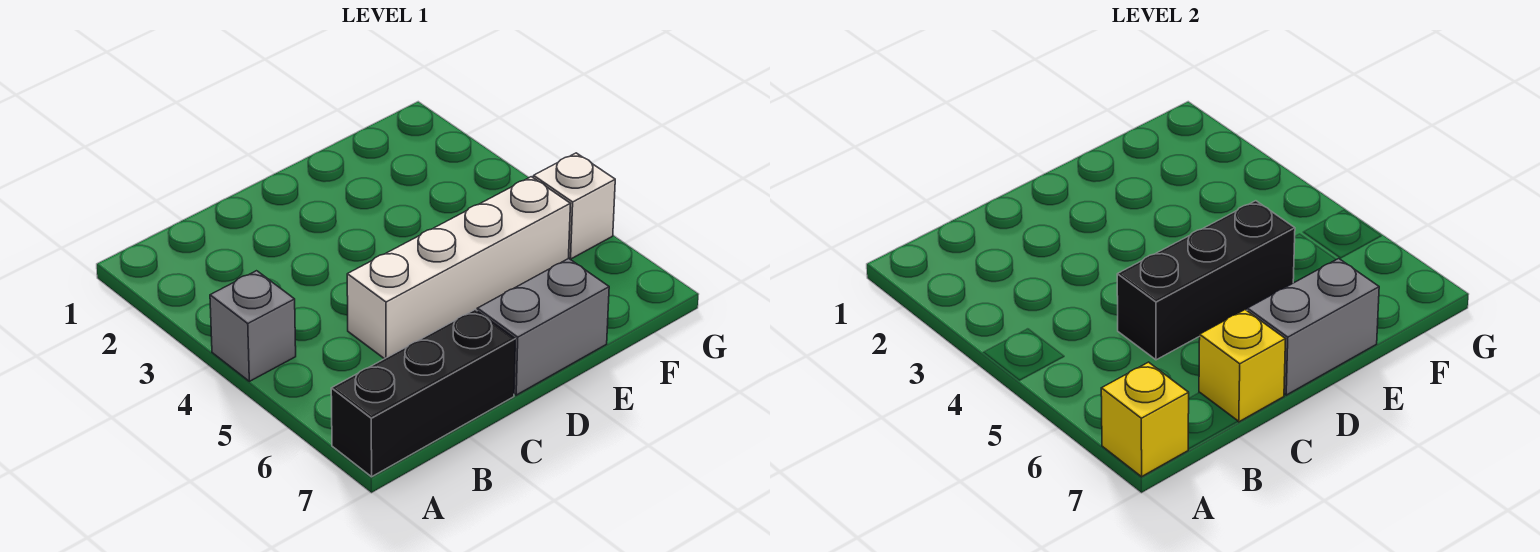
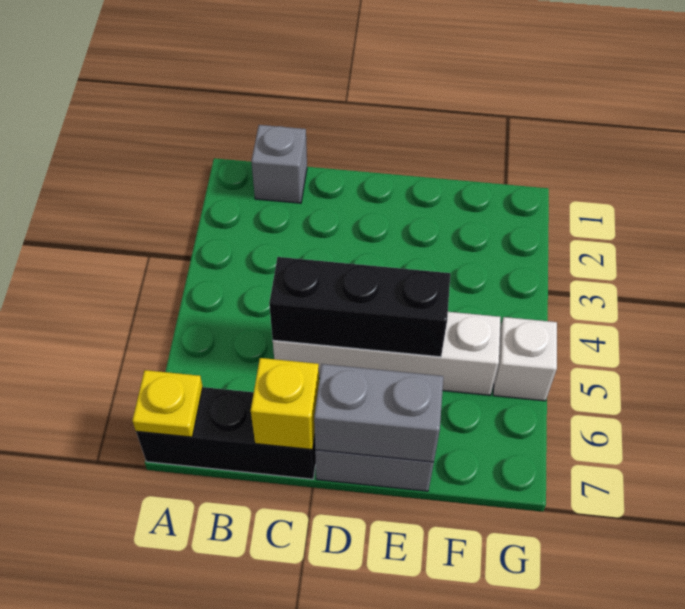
grey brick A4 level 1 -> grey brick B1 level 1
yellow brick A7 level 2 -> yellow plate A7 level 2

